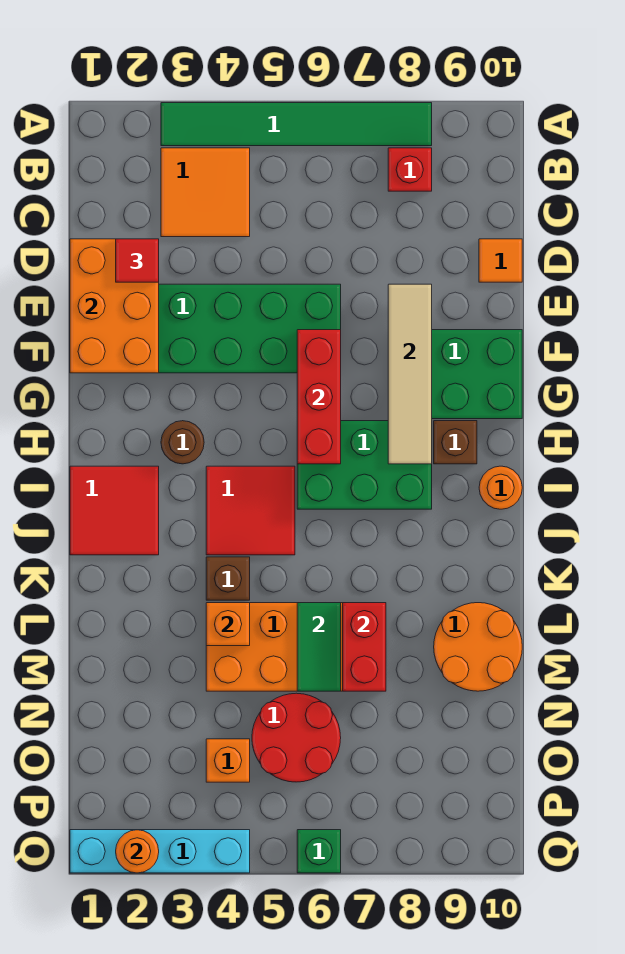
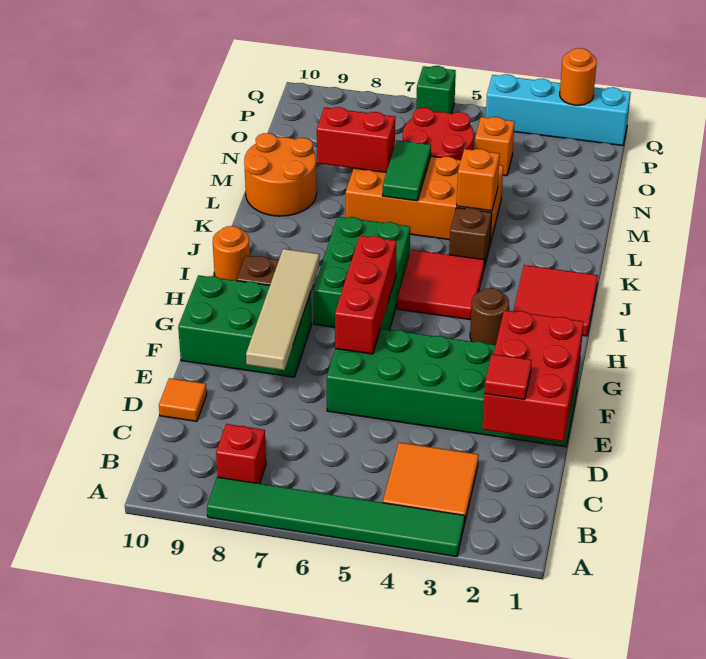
orange brick D1:F2 level 2 -> red brick D1:F2 level 2
green brick H6:I8 level 1 -> green brick H6:J7 level 1
red brick L7:M7 level 2 -> red brick M7:M8 level 2

